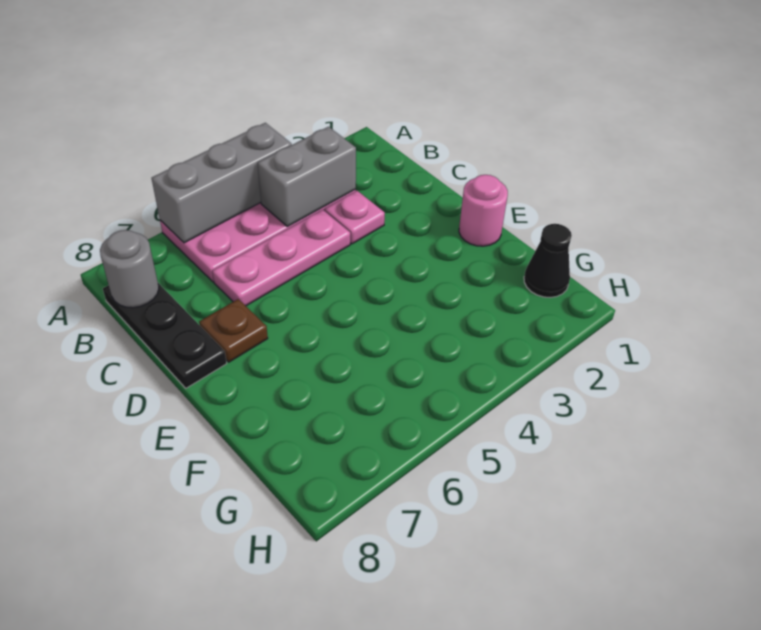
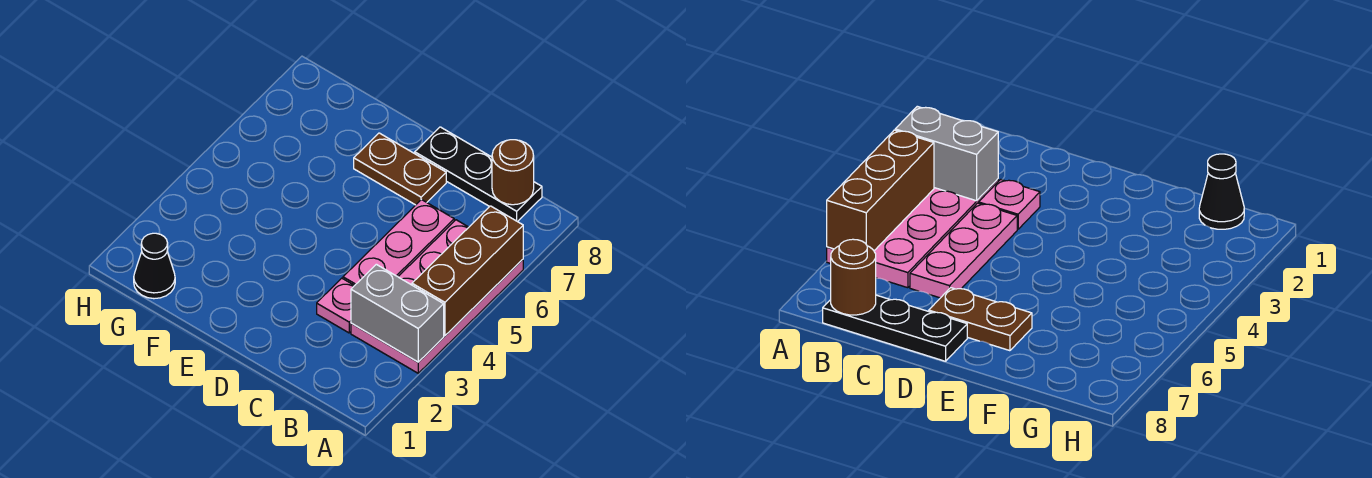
grey brick A4:A6 level 2 -> brown brick A4:A6 level 2
grey brick B3:B4 level 2 -> grey brick A3:B3 level 2
grey round brick B8 level 2 -> brown round brick B8 level 2
brown plate D7 level 1 -> brown plate D7:E7 level 1
pink round brick E1 level 1 -> none

